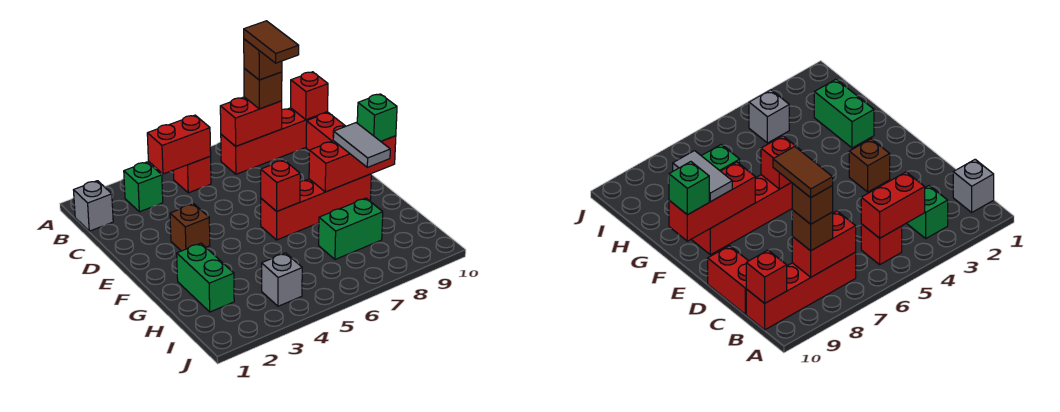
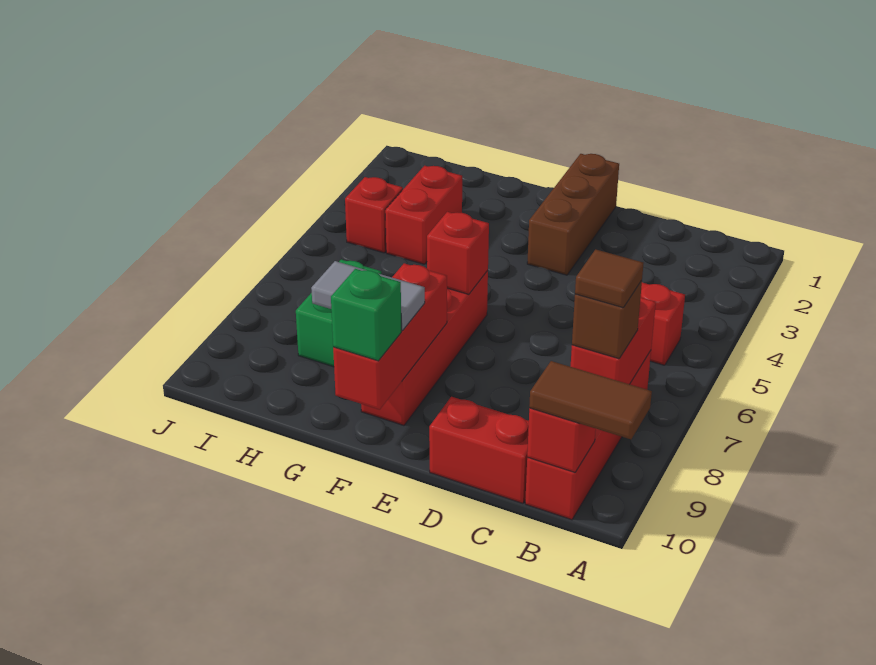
grey brick B1 level 1 -> none
green brick B3 level 1 -> none
red brick B4:B5 level 2 -> red brick H3:H4 level 1
brown brick B8 level 4 -> brown tile B8 level 4
brown tile B8:C8 level 5 -> brown tile A10:B10 level 3
brown brick E3 level 1 -> brown brick E1:E3 level 1
green brick G2:H2 level 1 -> none
grey brick I4 level 1 -> red brick I4 level 1

